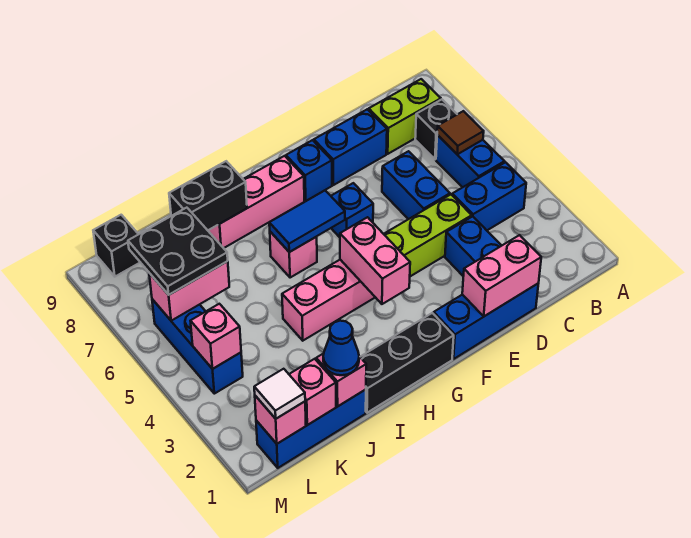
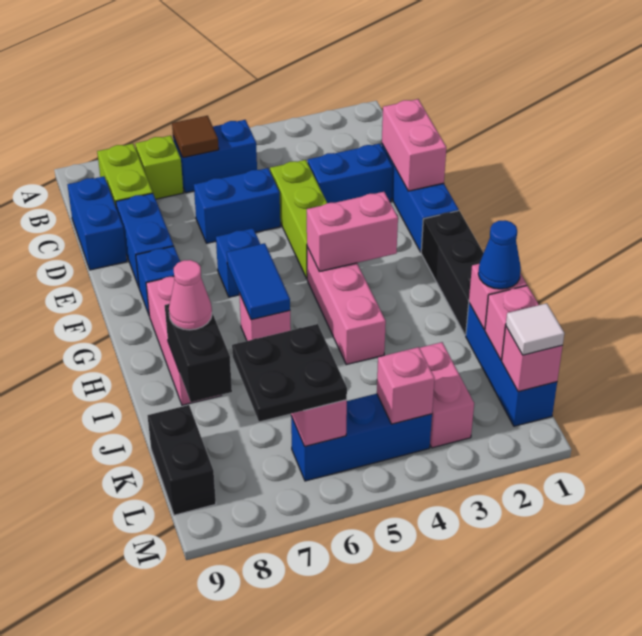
blue brick B4:C4 level 1 -> blue brick C9:D9 level 1
black brick B7 level 1 -> lime brick B7 level 1
none -> pink cone I8 level 3
none -> pink brick K3:L3 level 1
black brick L9 level 1 -> black brick K9:L9 level 1

